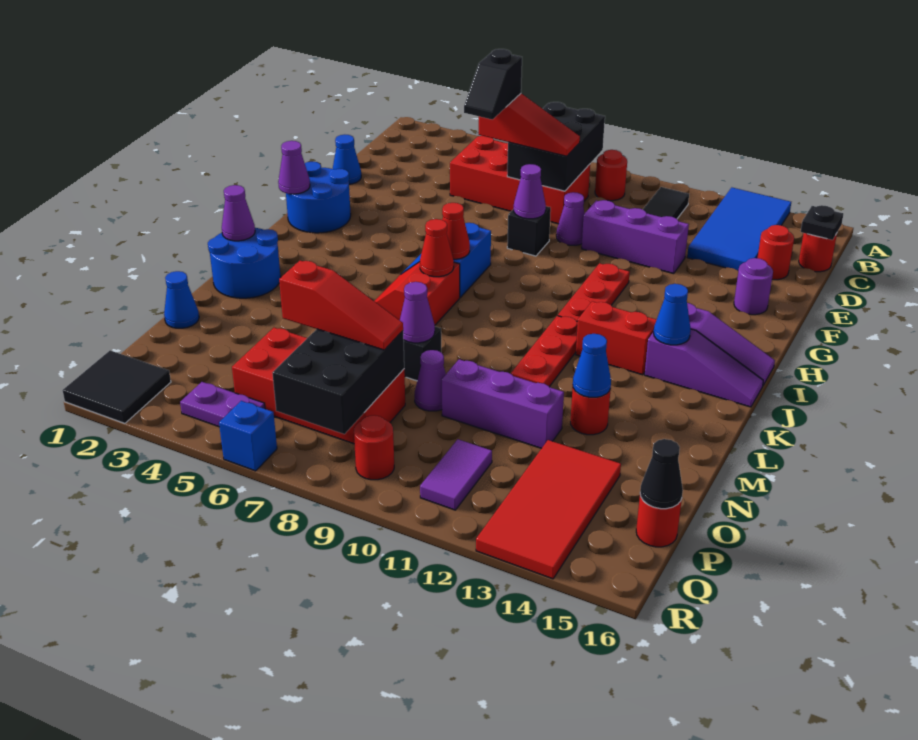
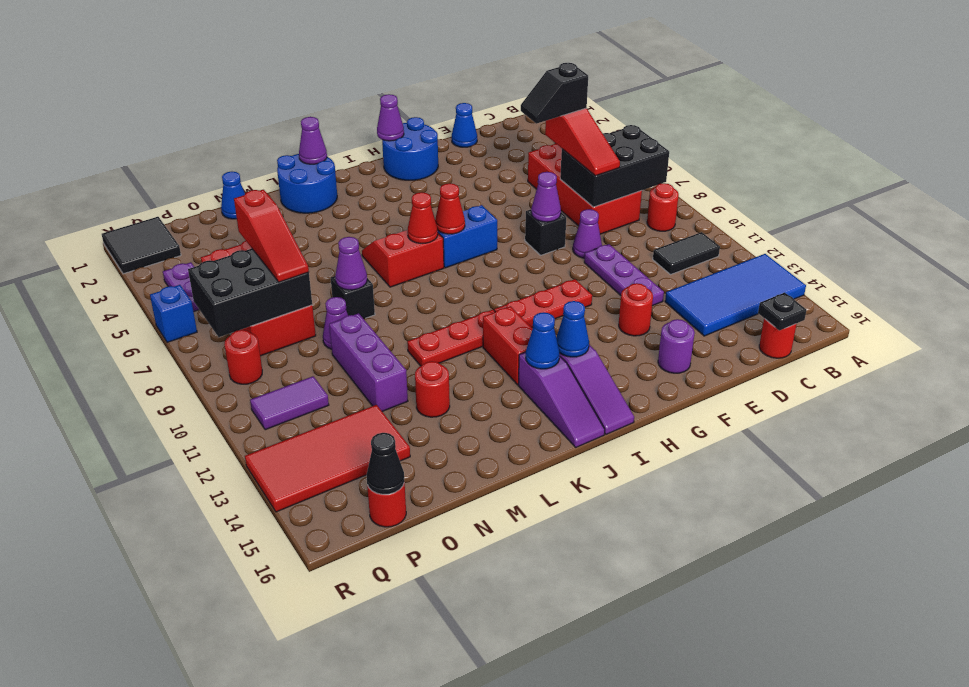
red round brick D15 level 1 -> red round brick F13 level 1
purple brick E10:E12 level 1 -> purple plate E10:E12 level 1
blue cone M13 level 2 -> blue cone I14 level 2

